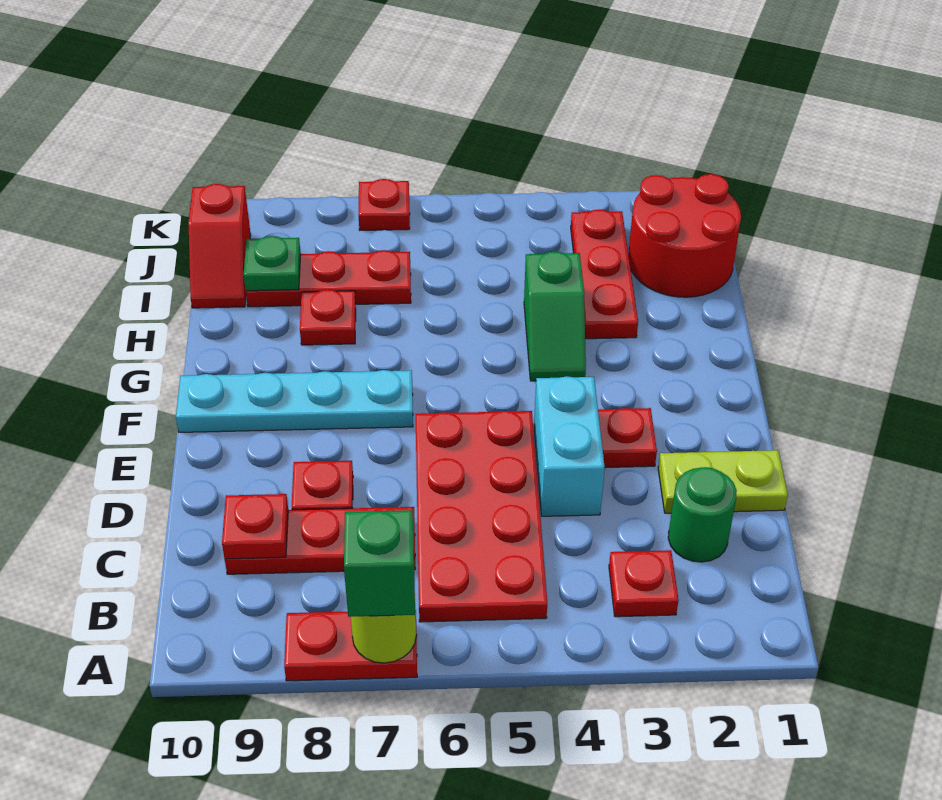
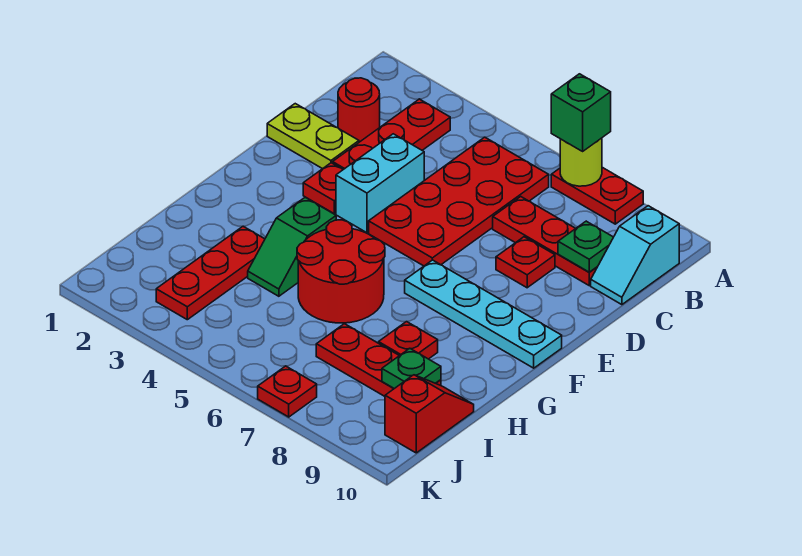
red plate B3 level 1 -> red plate B3:D3 level 1
none -> cyan slope B10:C10 level 1 top B
green round brick C2 level 1 -> red round brick C2 level 1
red plate C9 level 2 -> green plate C9 level 2
green slope G4:H4 level 1 top H -> green slope G4:H4 level 1 top G
red round brick I1:J2 level 1 -> red round brick G5:H6 level 1

